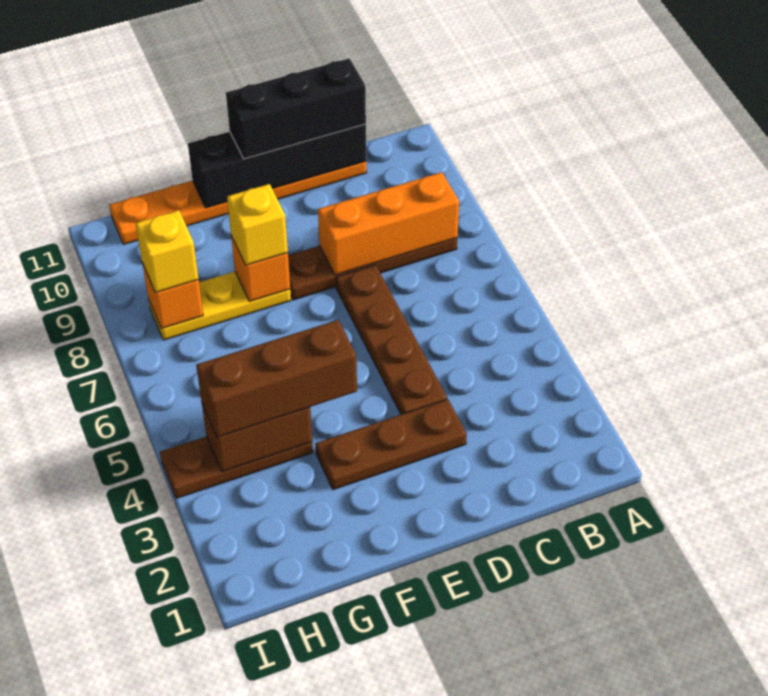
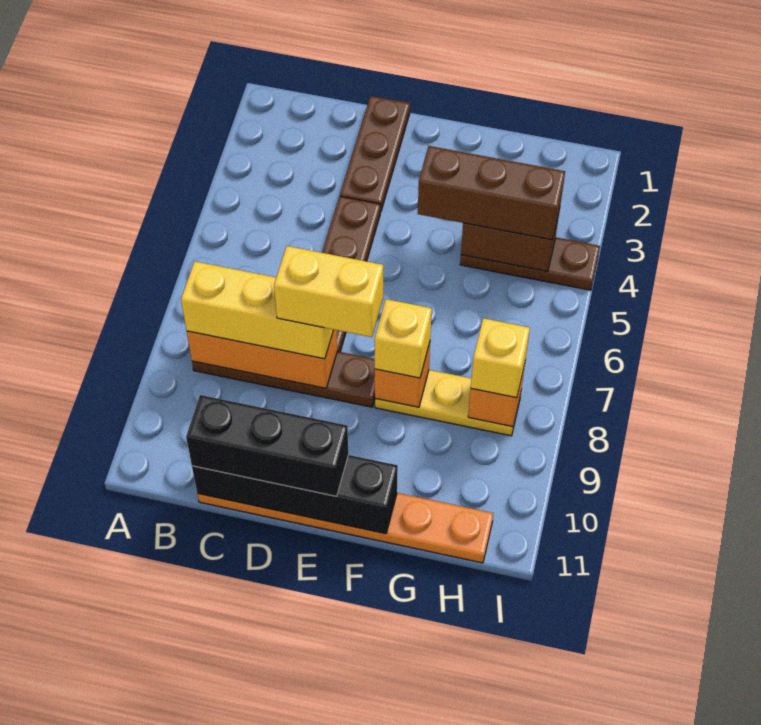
none -> yellow brick B8:D8 level 3
brown plate D3:F3 level 1 -> brown plate D1:D3 level 1
none -> yellow brick D8:E8 level 4

